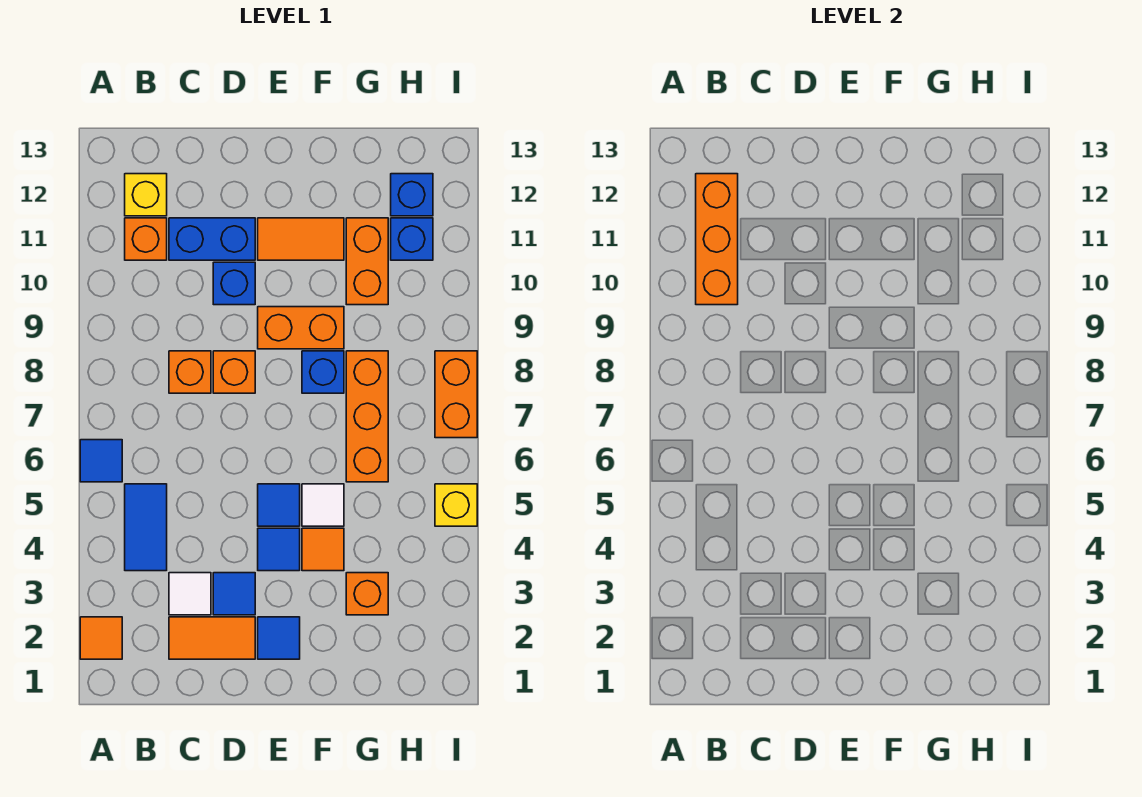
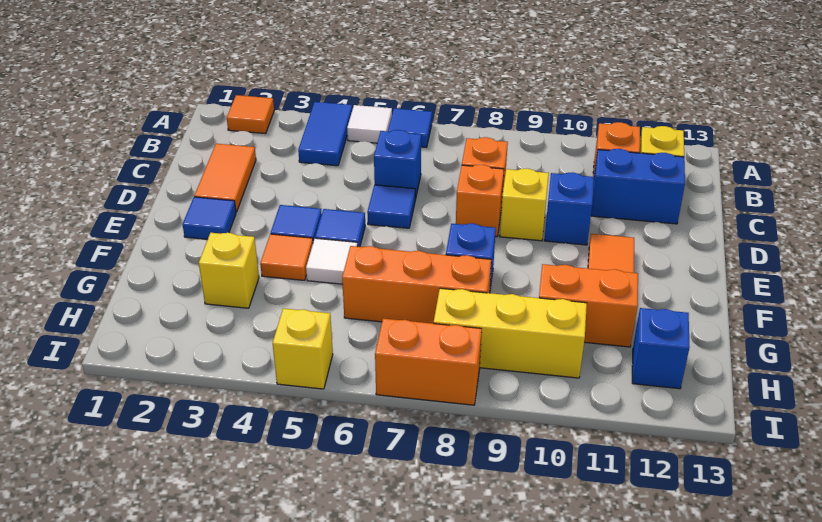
blue tile B4:B5 level 1 -> blue tile A4:B4 level 1
orange brick B10:B12 level 2 -> none
white tile C3 level 1 -> white tile A5 level 1
blue brick C11:D11 level 1 -> blue brick C11:C12 level 1
blue tile D3 level 1 -> blue tile D6 level 1
none -> yellow brick D9 level 1
orange brick E9:F9 level 1 -> none
orange brick G3 level 1 -> yellow brick G3 level 1
none -> yellow brick H8:H10 level 1
blue brick H11 level 1 -> blue brick C6 level 1

